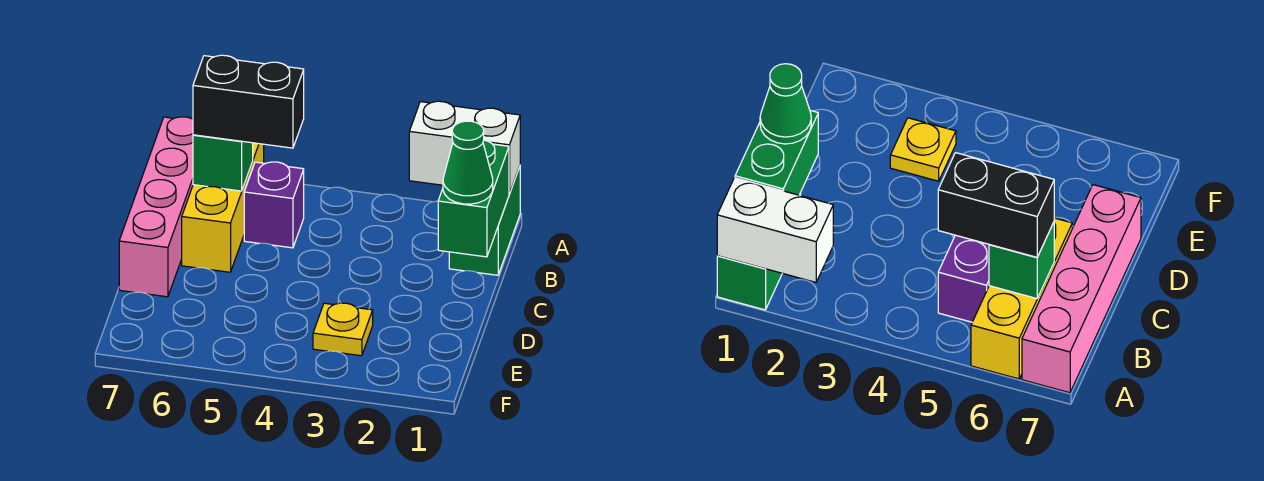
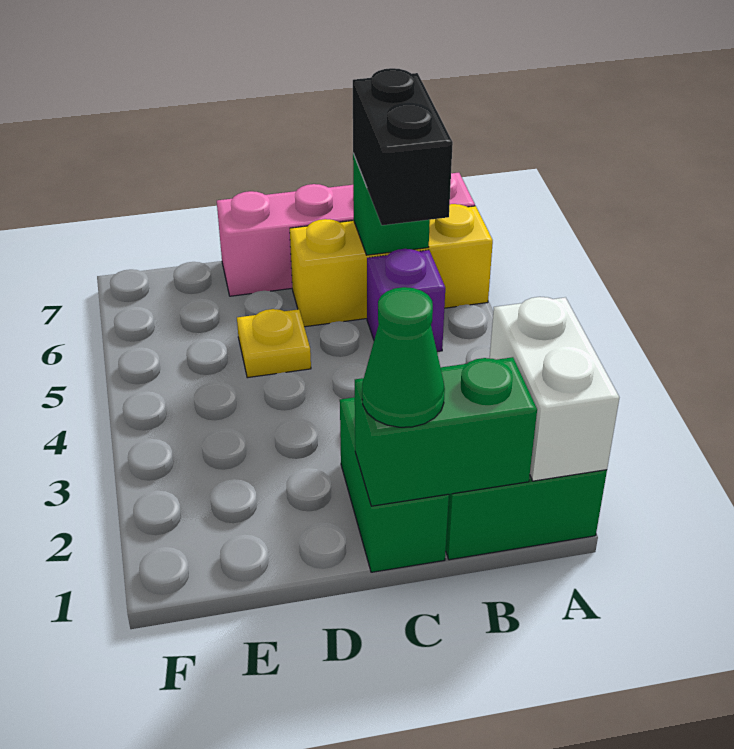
none -> green brick C1:C2 level 1
yellow plate E3 level 1 -> yellow plate D5 level 1

